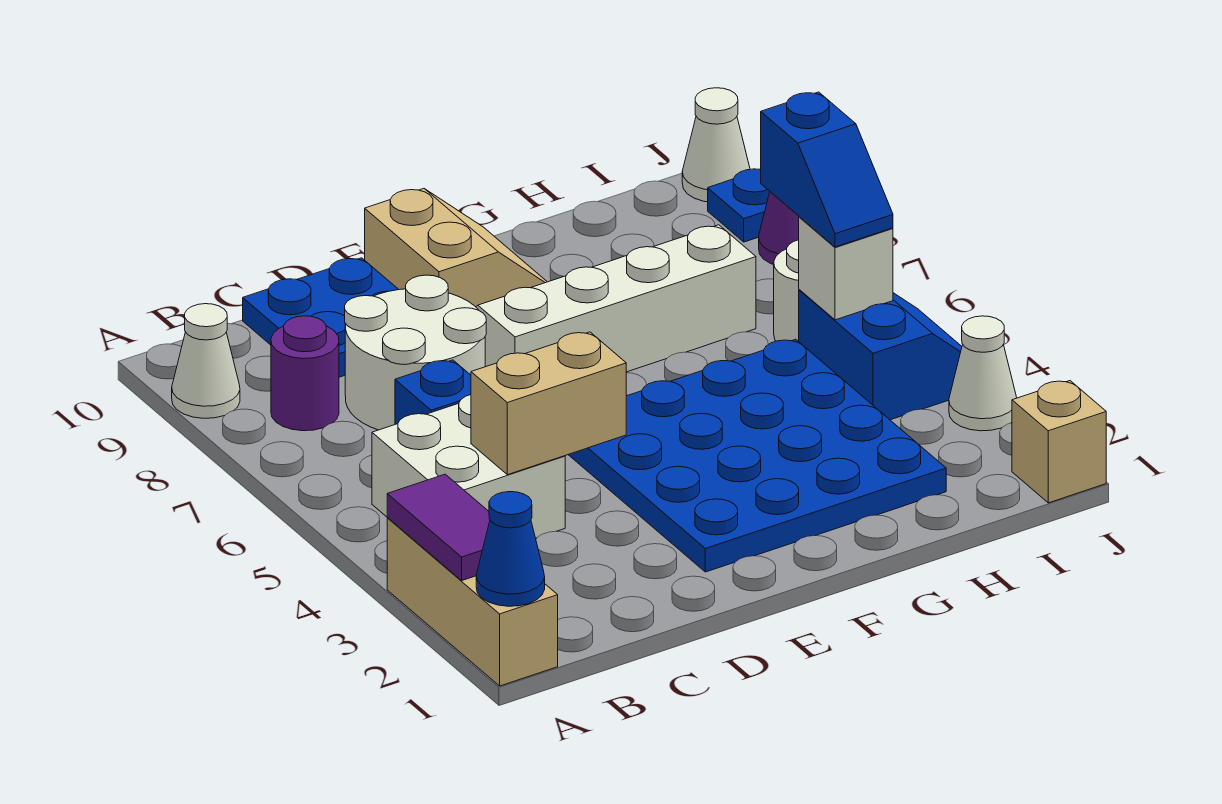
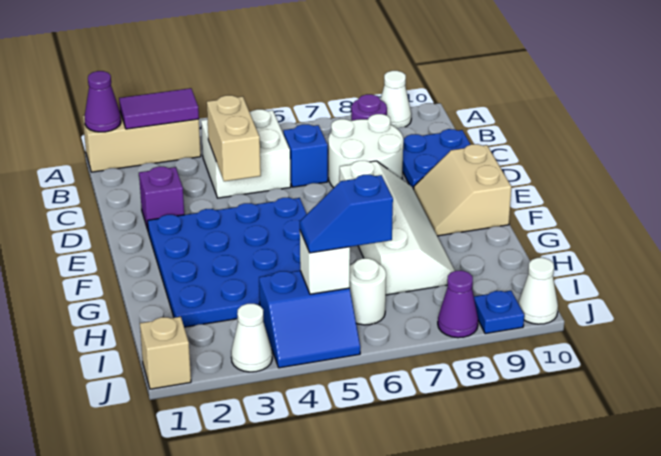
blue cone A1 level 2 -> purple cone A1 level 2
none -> purple brick D2 level 1
tan slope E9:F10 level 1 top E -> tan slope E9:F10 level 1 top 10

